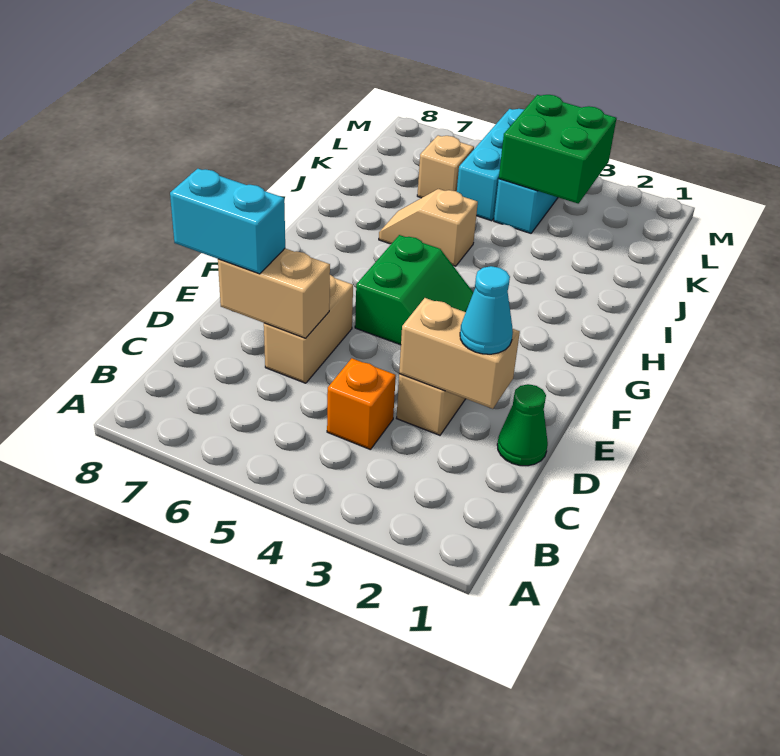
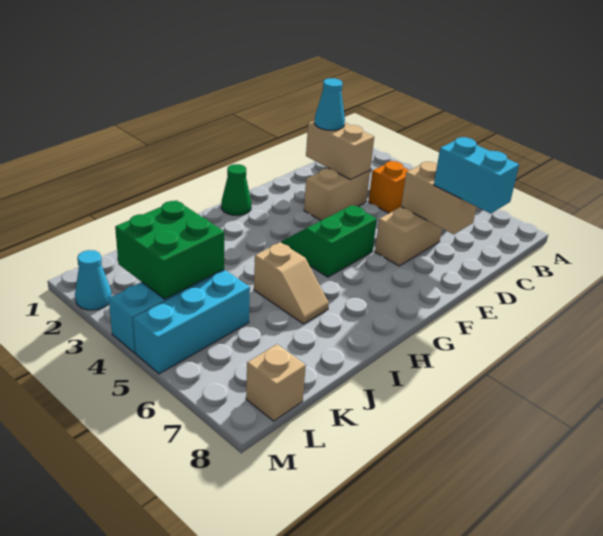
green cone D1 level 1 -> green cone G1 level 1
tan brick K6 level 1 -> tan brick L8 level 1
none -> cyan cone M2 level 1

